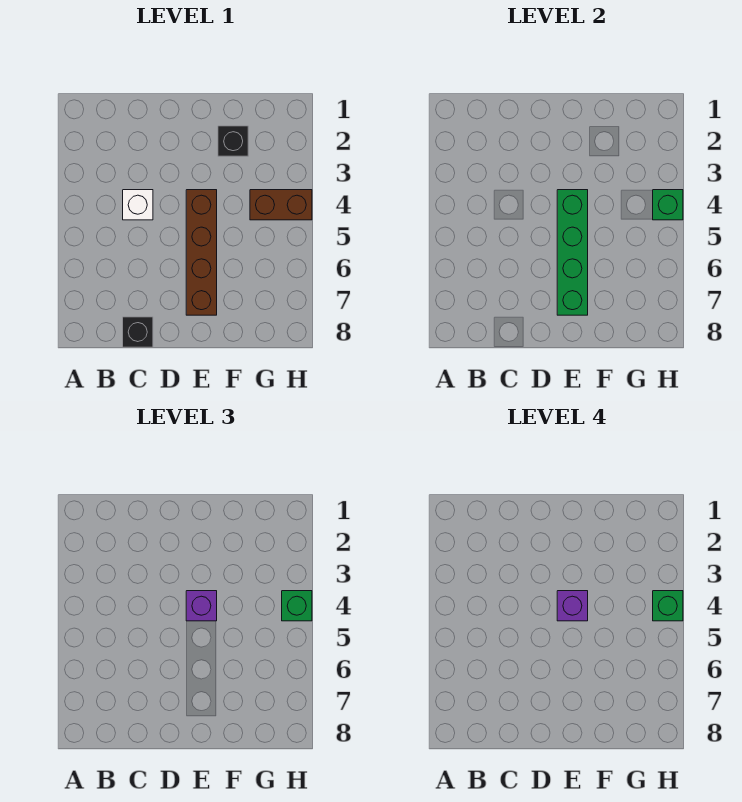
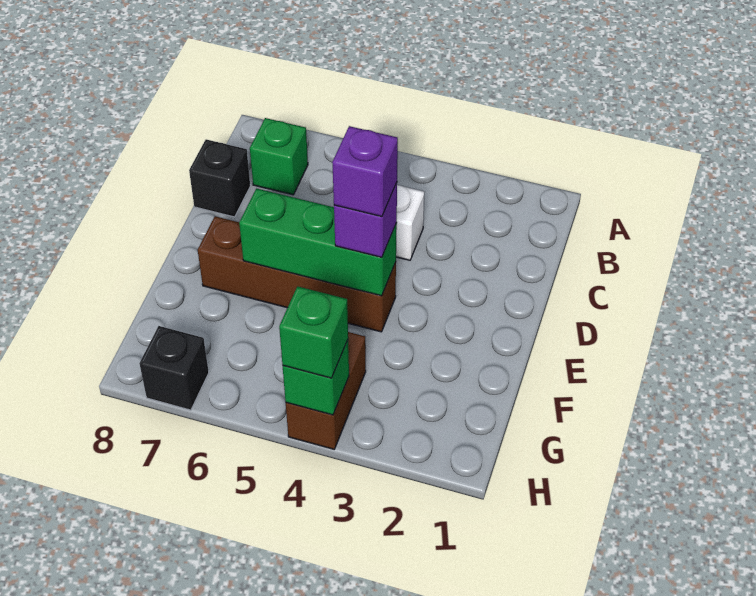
green brick E4:E7 level 2 -> green brick E4:E6 level 2
black brick F2 level 1 -> black brick H7 level 1
green brick H4 level 4 -> green brick B7 level 1

